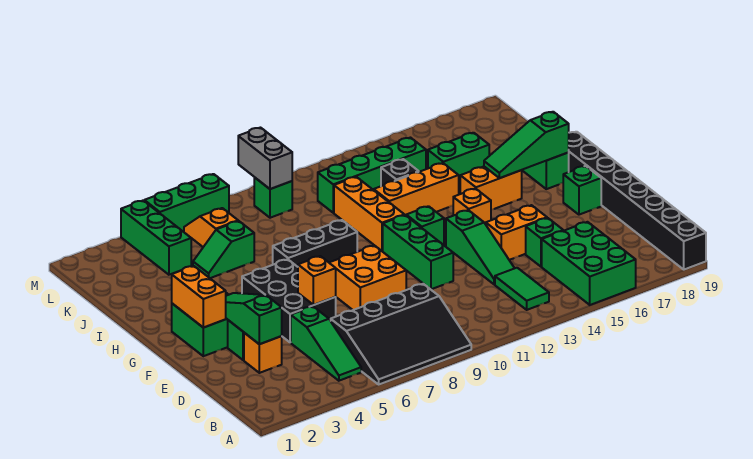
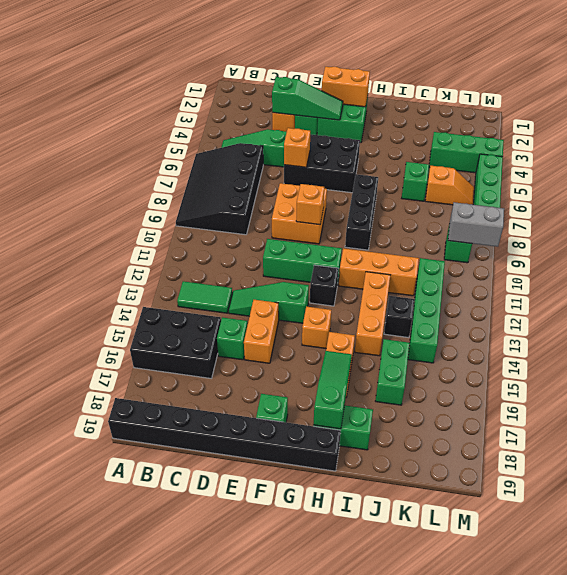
green brick A15:C16 level 1 -> black brick A15:C16 level 1
none -> orange brick F9 level 2
green brick G12 level 1 -> black brick G12 level 1

